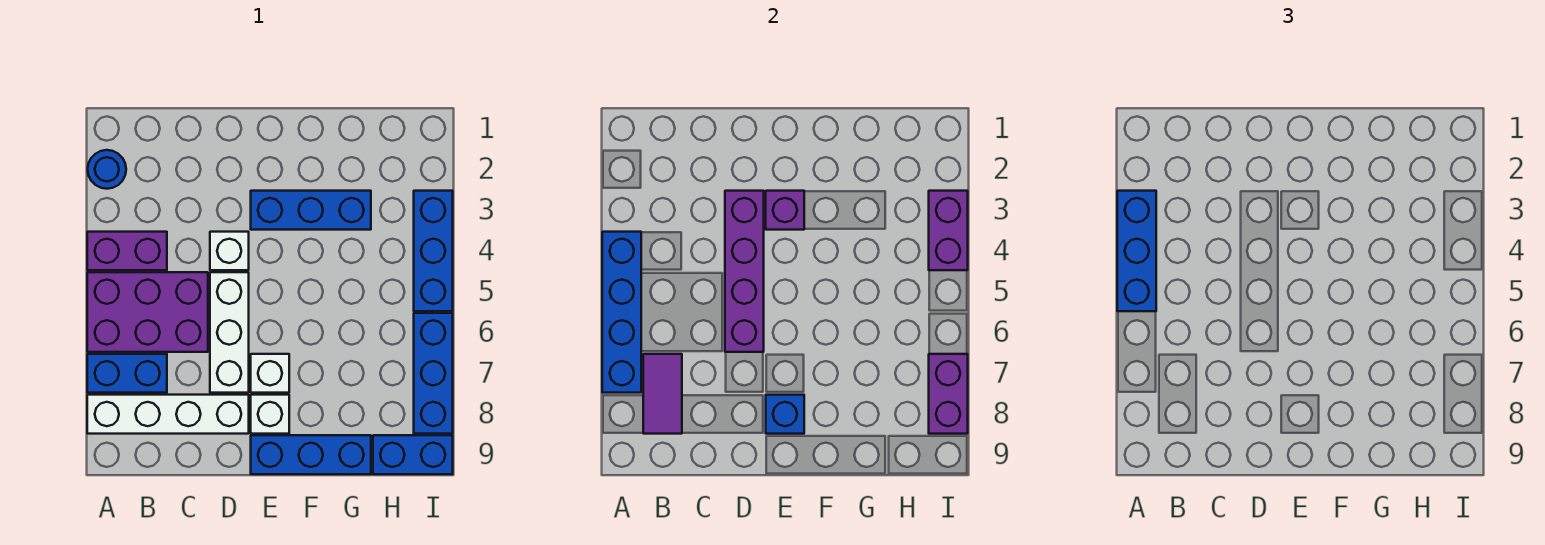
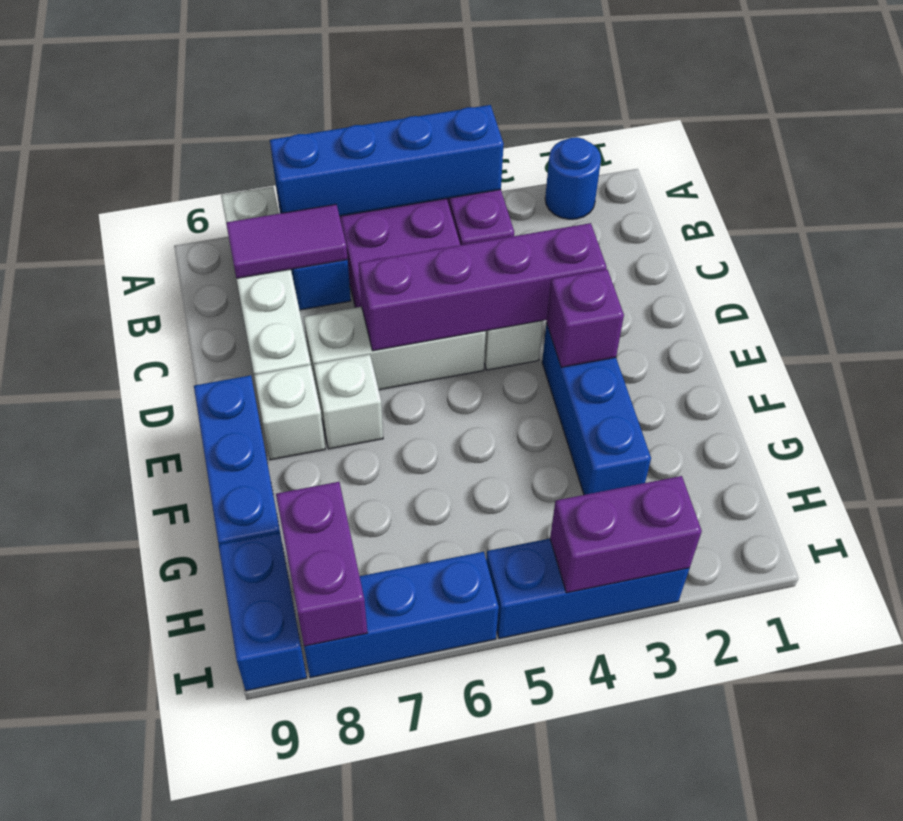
blue brick A3:A5 level 3 -> none
blue brick E8 level 2 -> none
purple brick I7:I8 level 2 -> purple brick H8:I8 level 2

